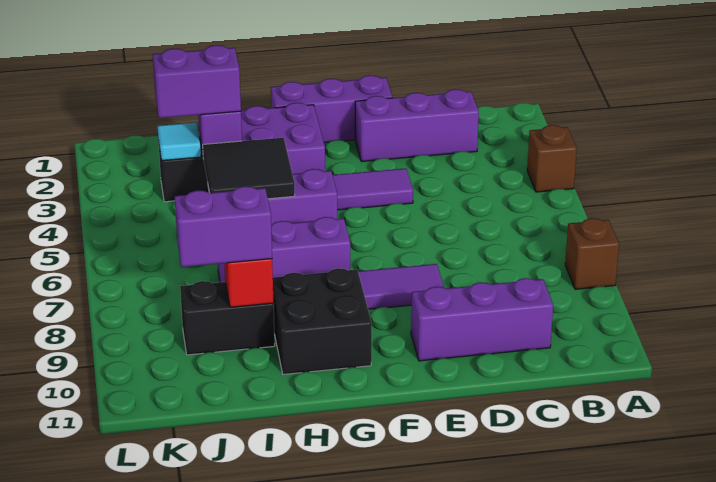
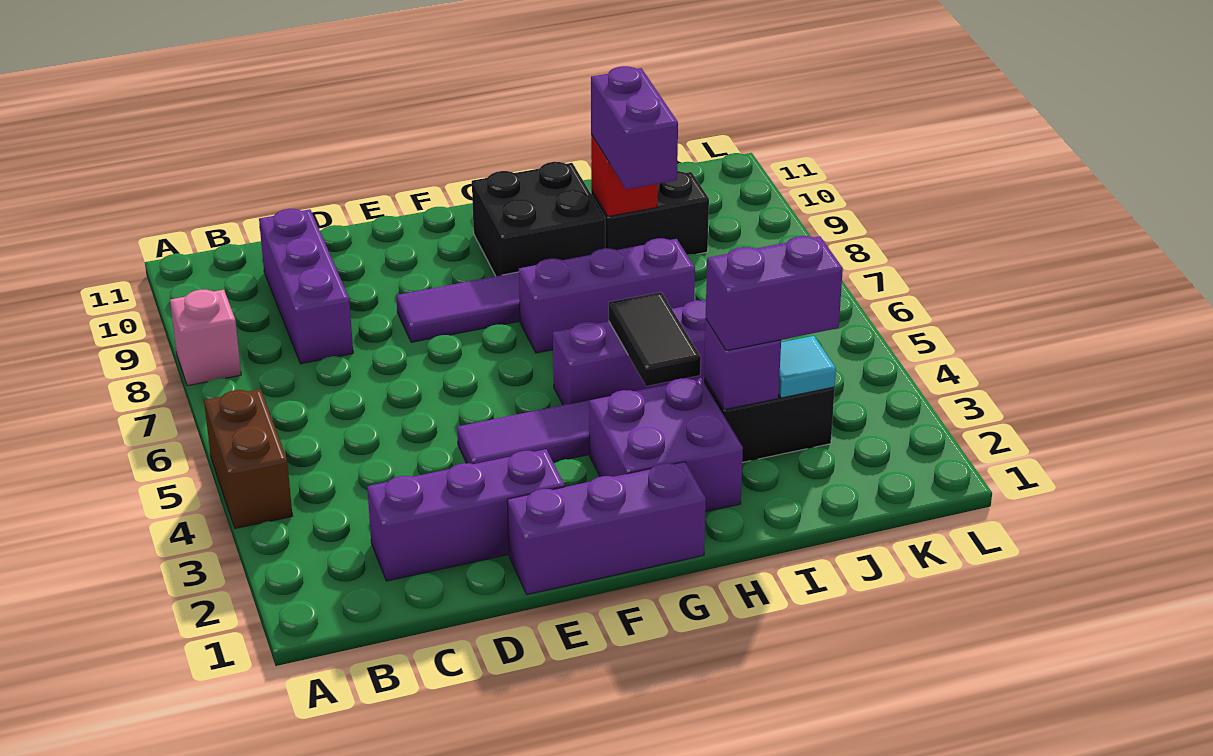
brown brick A4 level 1 -> brown brick A4:A5 level 1
brown brick A8 level 1 -> pink brick A8 level 1
purple brick C10:E10 level 1 -> purple brick C8:C10 level 1
black tile H4:I5 level 2 -> black tile H4:H5 level 2
purple brick I9:J9 level 3 -> purple brick I8:I9 level 3

